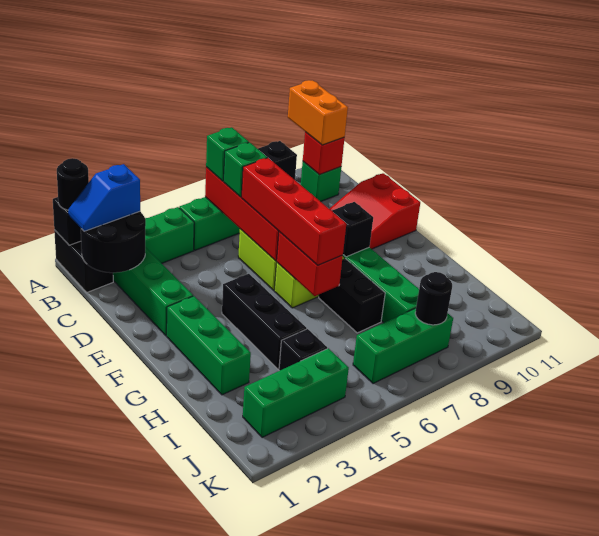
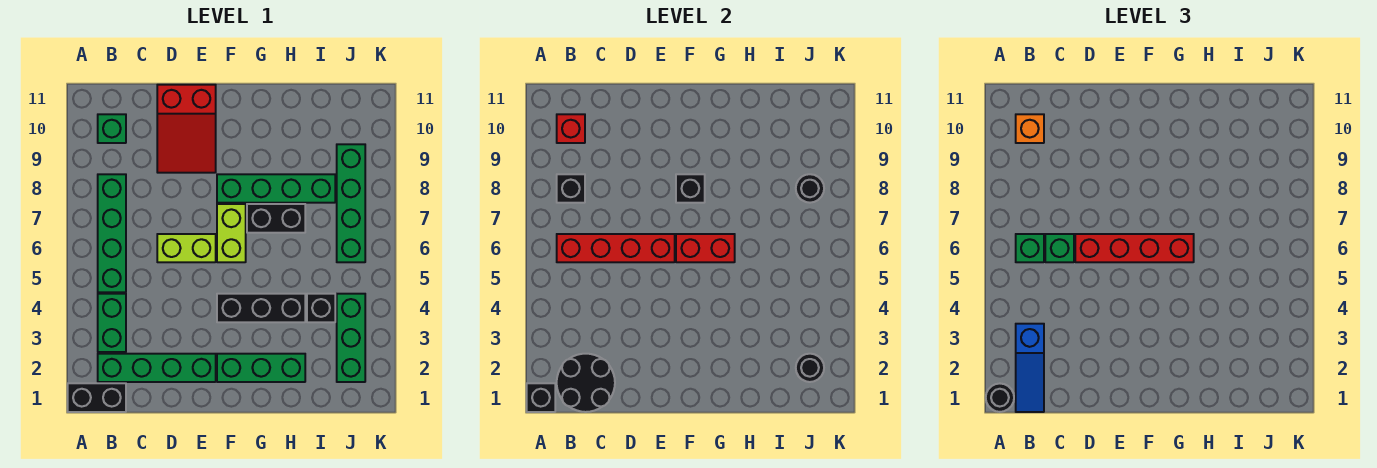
orange brick A10:B10 level 3 -> orange brick B10 level 3
blue slope B1:B2 level 3 top 2 -> blue slope B1:B3 level 3 top 3
none -> black round brick J2 level 2
green brick J6:J8 level 1 -> green brick J6:J9 level 1

